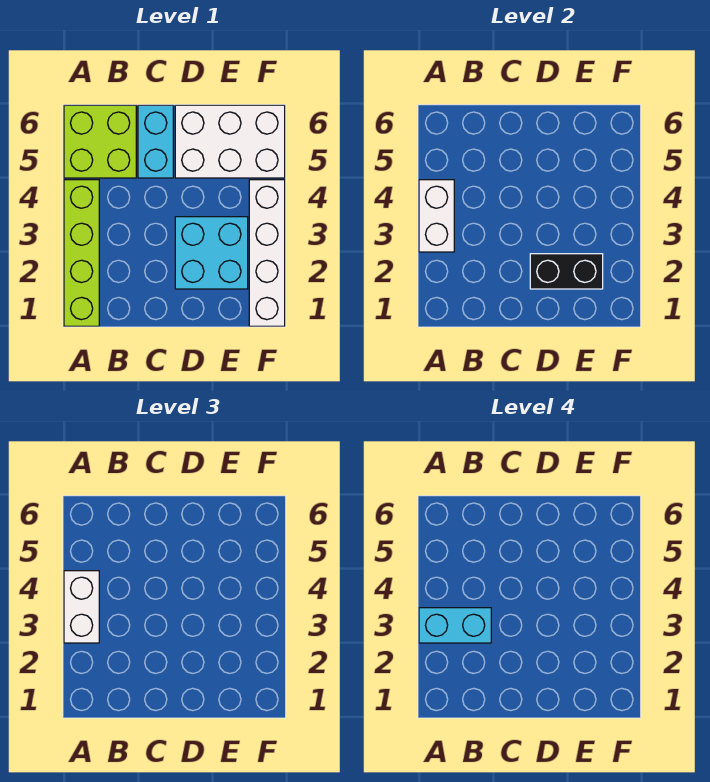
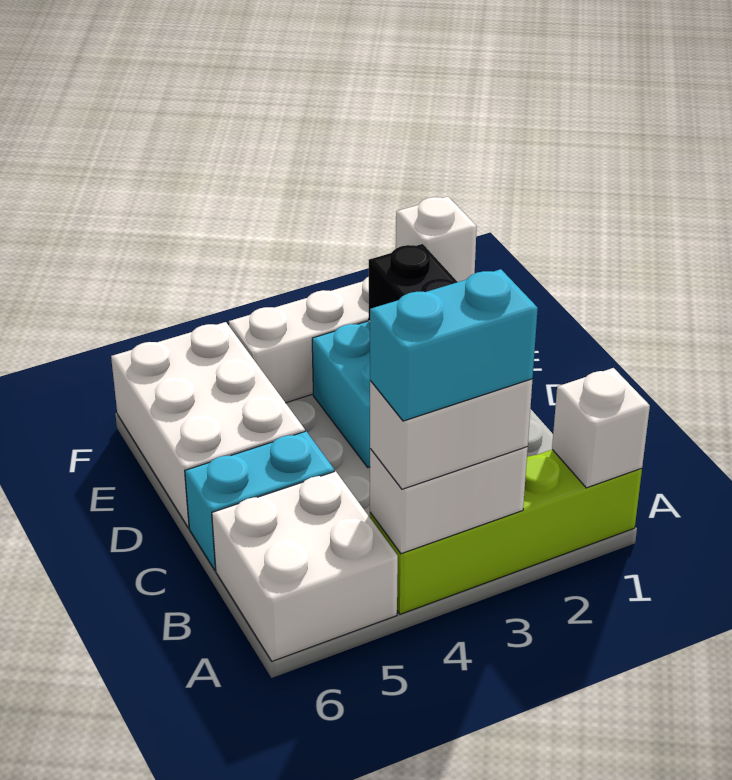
none -> white brick A1 level 2
cyan brick A3:B3 level 4 -> cyan brick A3:A4 level 4
lime brick A5:B6 level 1 -> white brick A5:B6 level 1
none -> white brick F1 level 2

